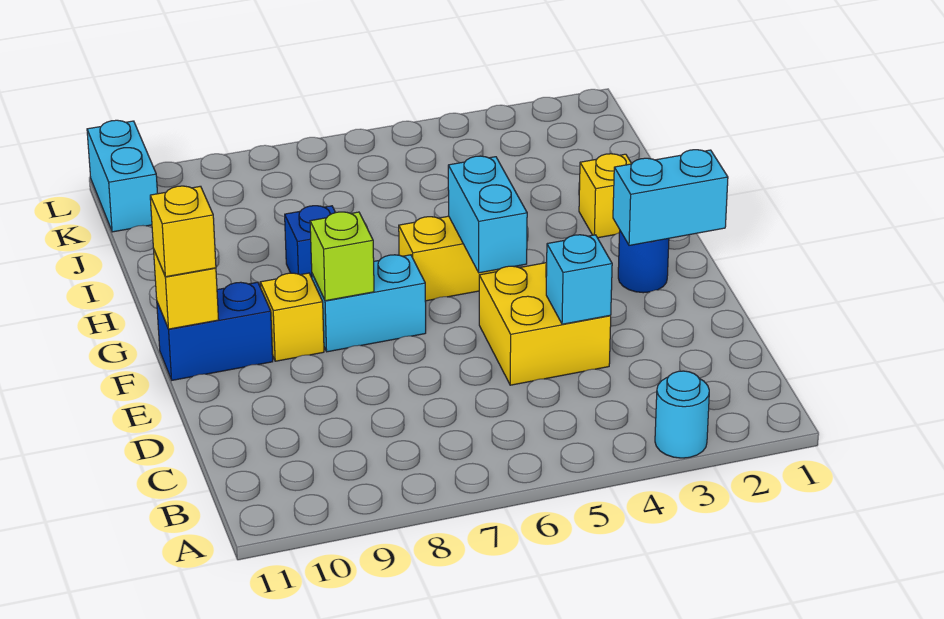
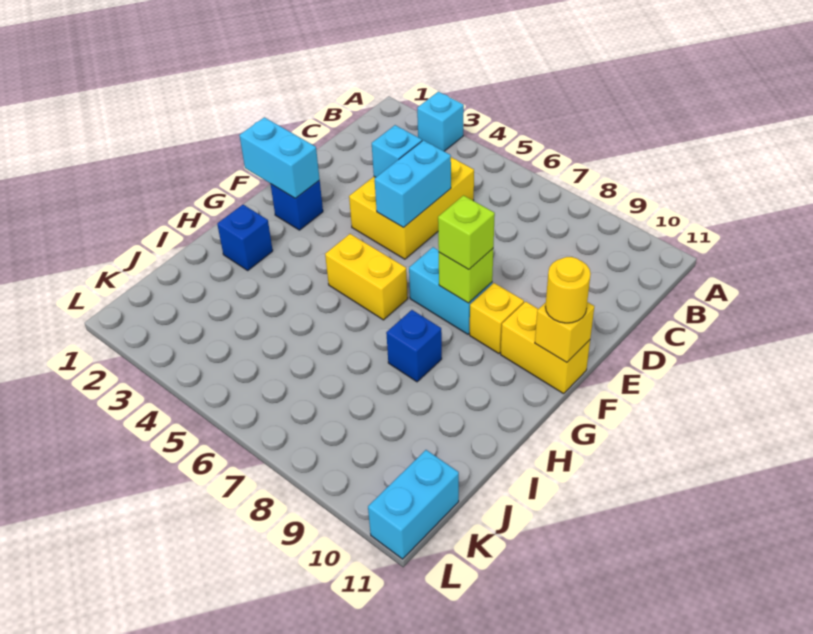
cyan round brick A3 level 1 -> cyan brick A3 level 1
yellow brick D4:E5 level 1 -> yellow brick C4:E5 level 1
blue round brick F2 level 1 -> blue brick F2 level 1
cyan brick F5:G5 level 2 -> cyan brick D5:E5 level 2
none -> lime brick F8 level 3
blue brick F10:F11 level 1 -> yellow brick F10:F11 level 1
yellow brick F11 level 3 -> yellow round brick F11 level 3
yellow brick H2 level 1 -> blue brick H2 level 1

